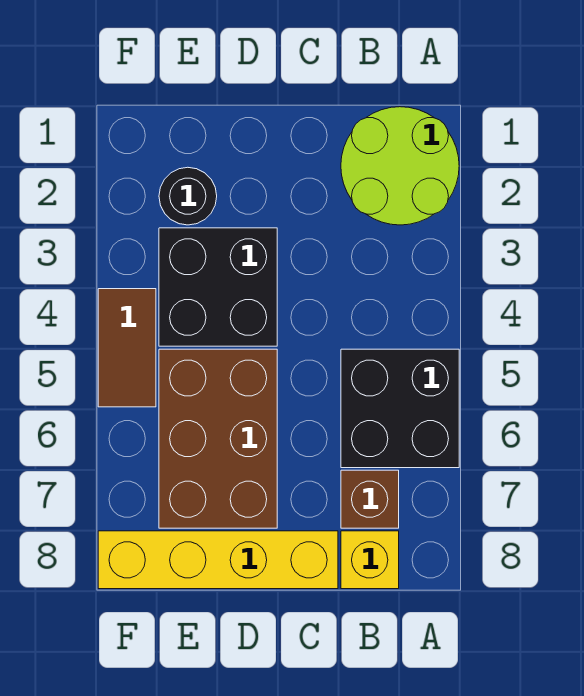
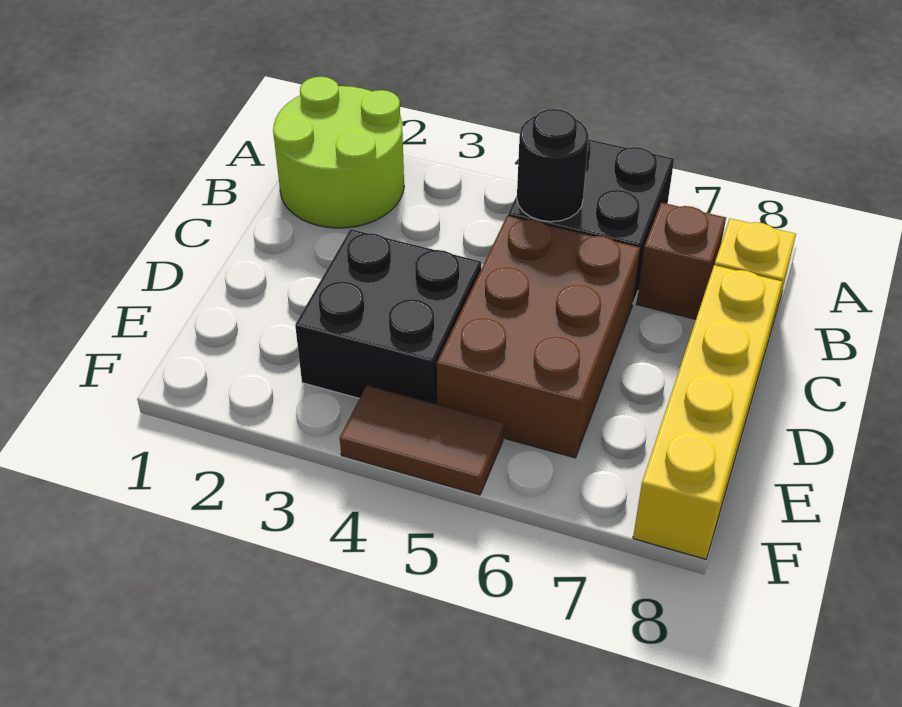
brown brick D5:E7 level 1 -> brown brick C5:E6 level 1
black round brick E2 level 1 -> black round brick B5 level 2

